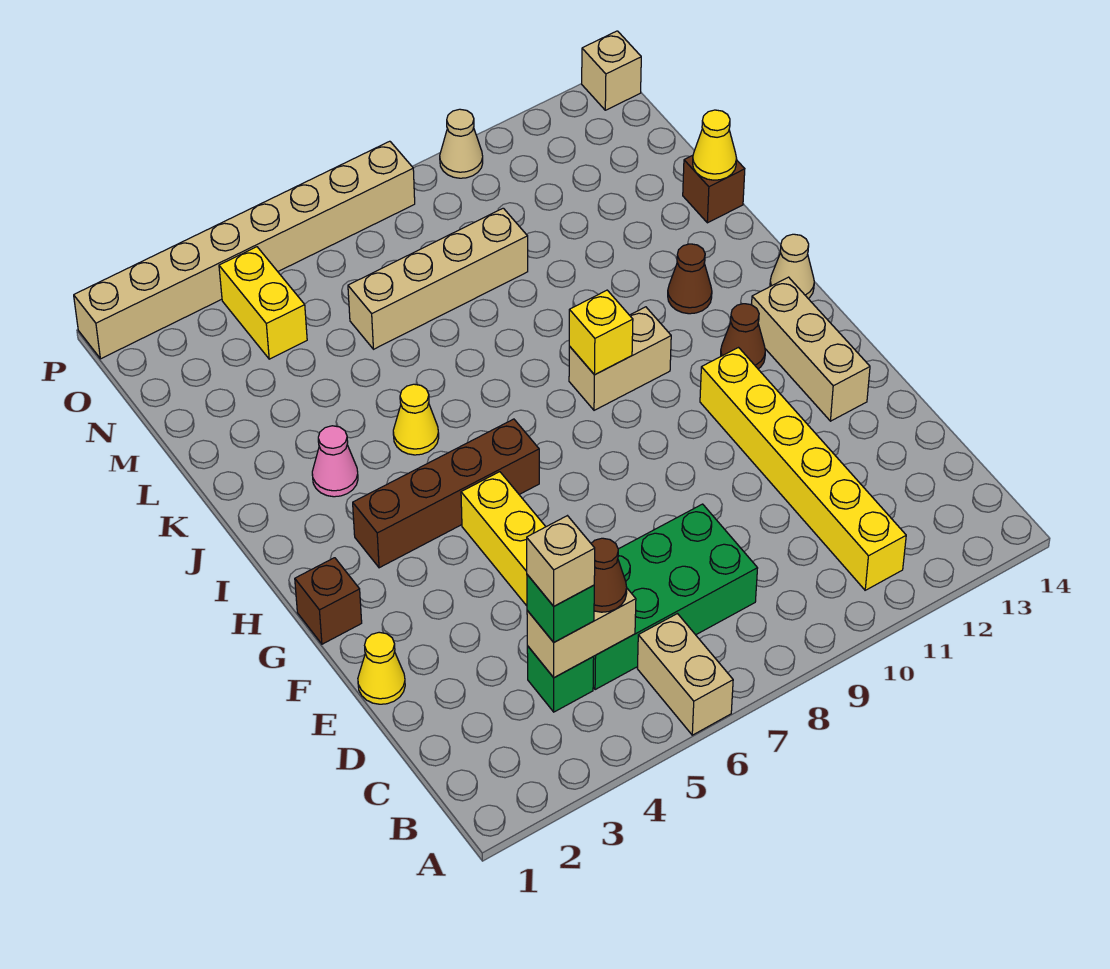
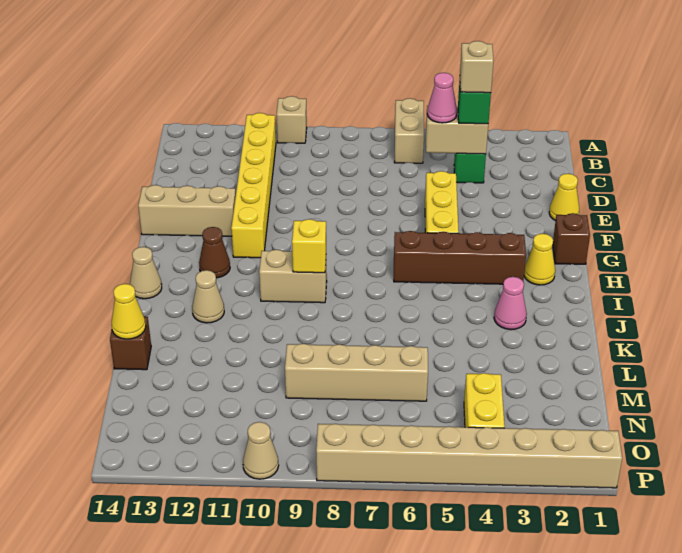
green brick C5:D8 level 1 -> none
brown cone C5 level 3 -> pink cone C5 level 3
tan brick F13:H13 level 1 -> tan brick F12:F14 level 1
yellow cone J5 level 1 -> yellow cone H2 level 1
brown cone J12 level 1 -> tan cone J12 level 1
tan brick P14 level 1 -> tan brick A10 level 1

